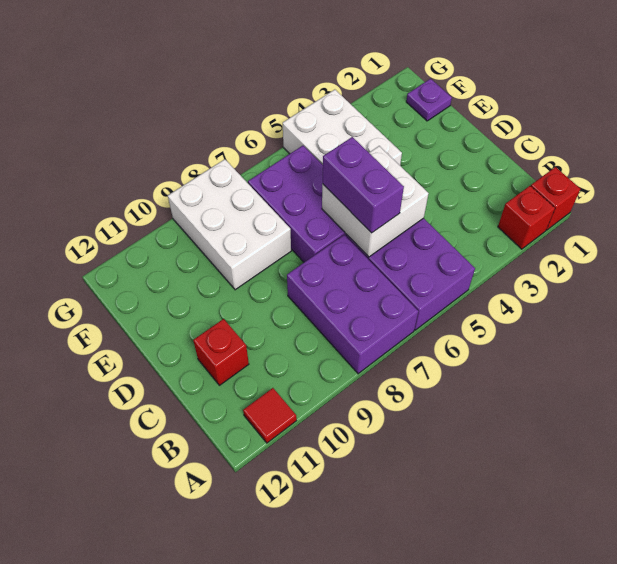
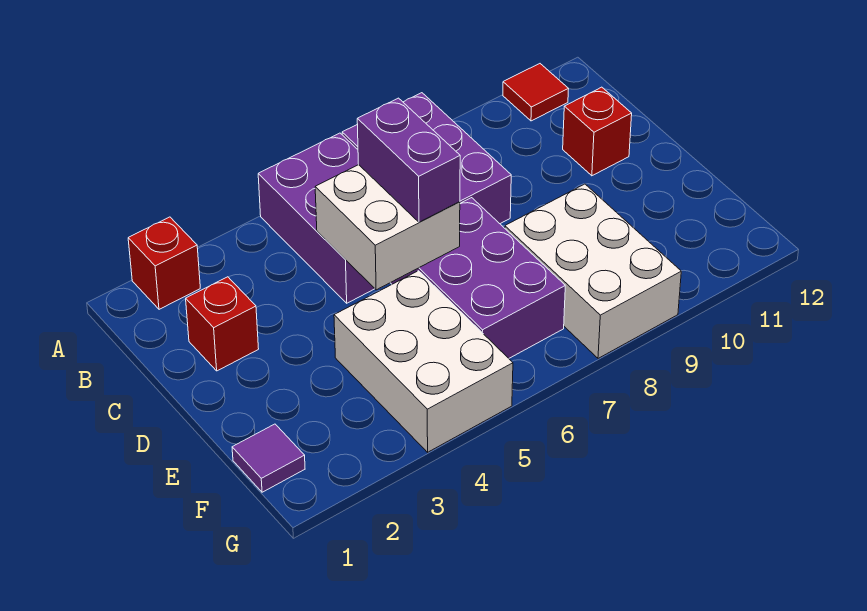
red brick A1 level 1 -> red brick C2 level 1
purple plate F1 level 1 -> purple tile F1 level 1

